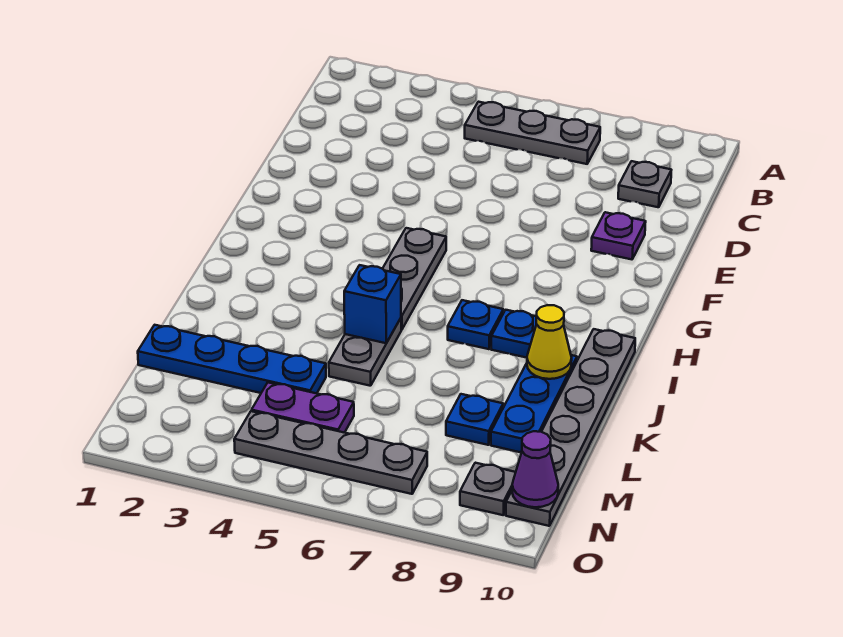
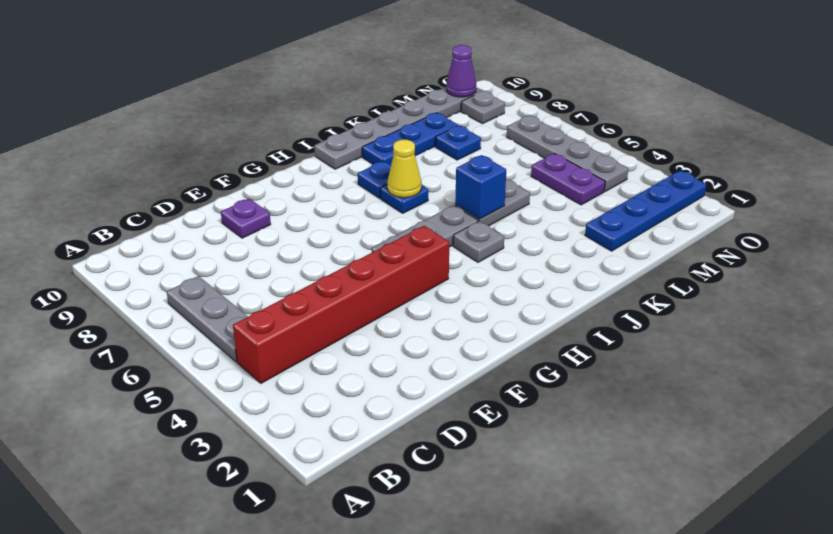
none -> red brick B4:G4 level 1
grey plate C9 level 1 -> grey plate I4 level 1
yellow cone J9 level 2 -> yellow cone I7 level 2
blue plate L1:L4 level 1 -> blue plate L2:O2 level 1

